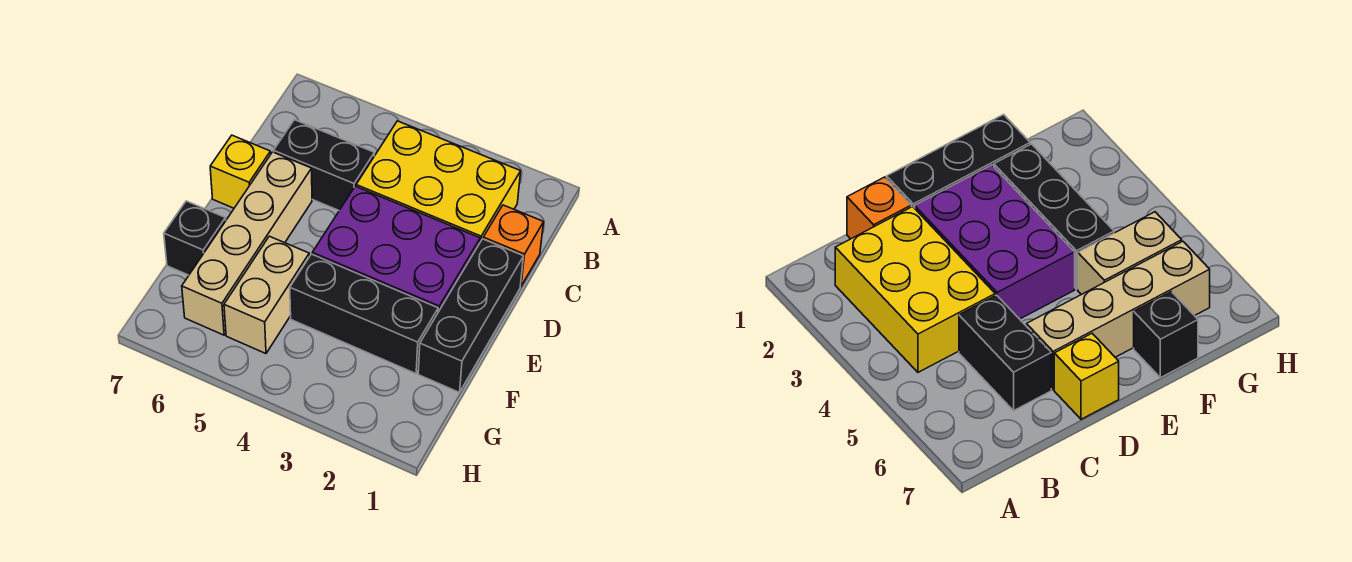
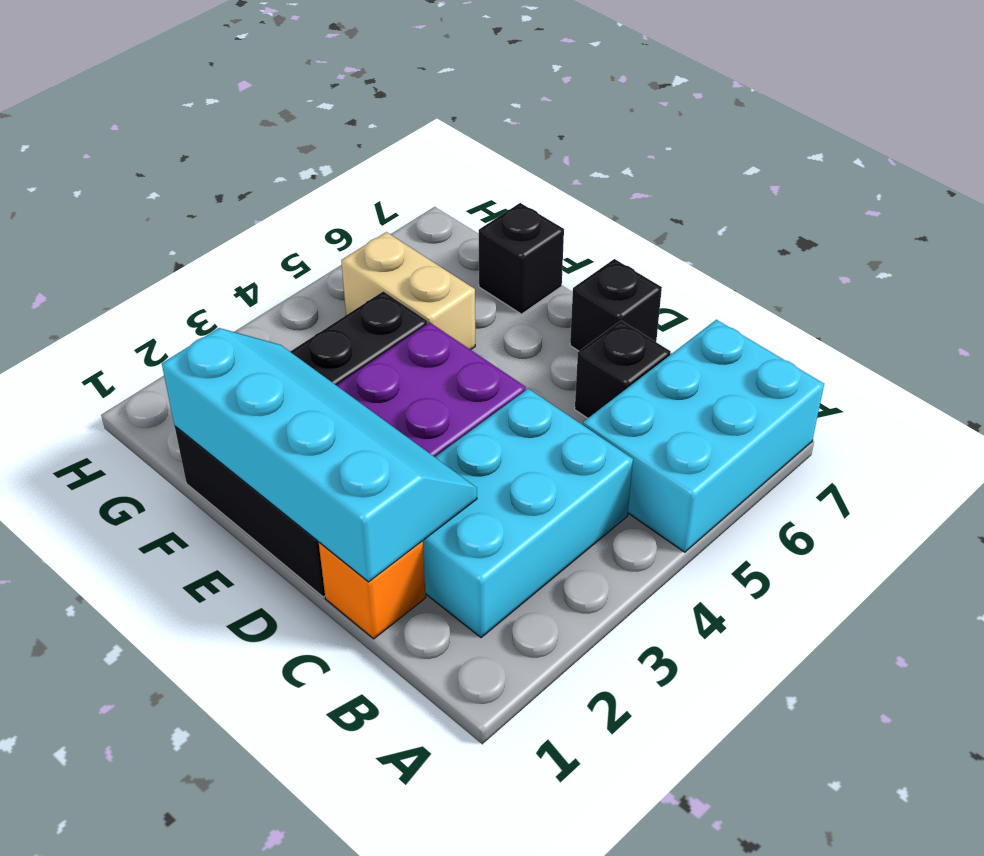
none -> cyan brick A5:B7 level 1
yellow brick B2:C4 level 1 -> cyan brick B2:C4 level 1
none -> cyan slope C1:F2 level 2 top 1
black brick C5:C6 level 1 -> black brick C6 level 1
tan brick D6:G6 level 1 -> none
yellow brick D7 level 1 -> black brick D7 level 1

